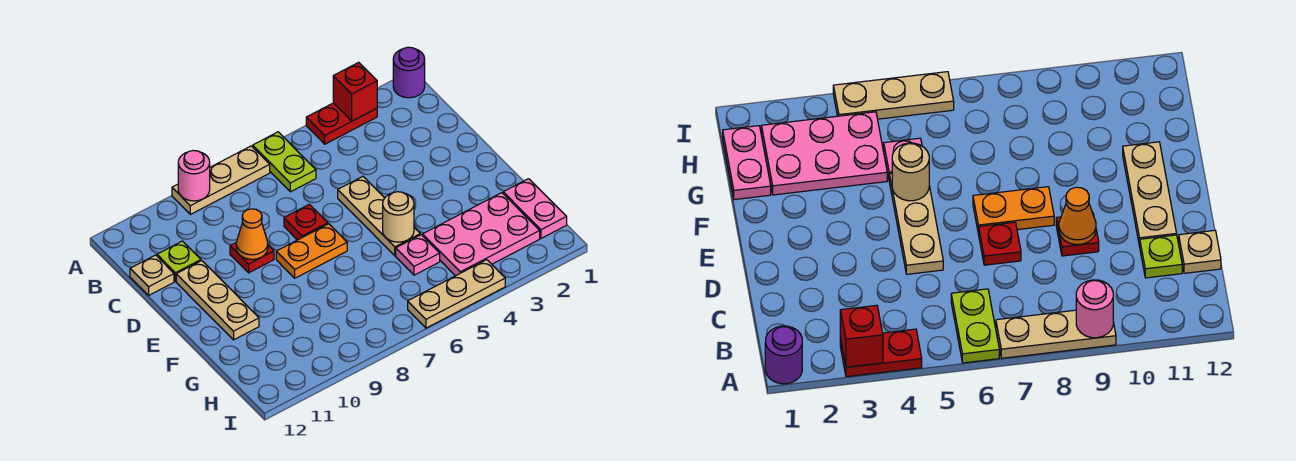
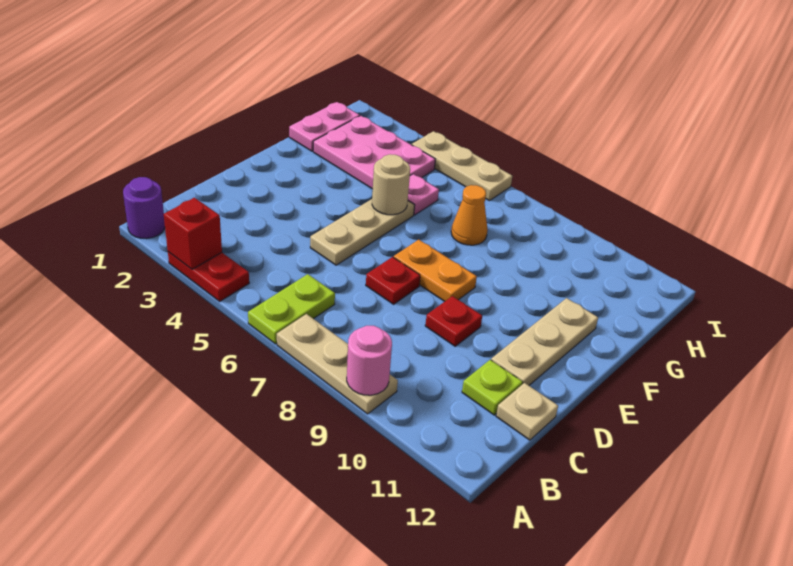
orange cone D9 level 2 -> orange cone G7 level 1

